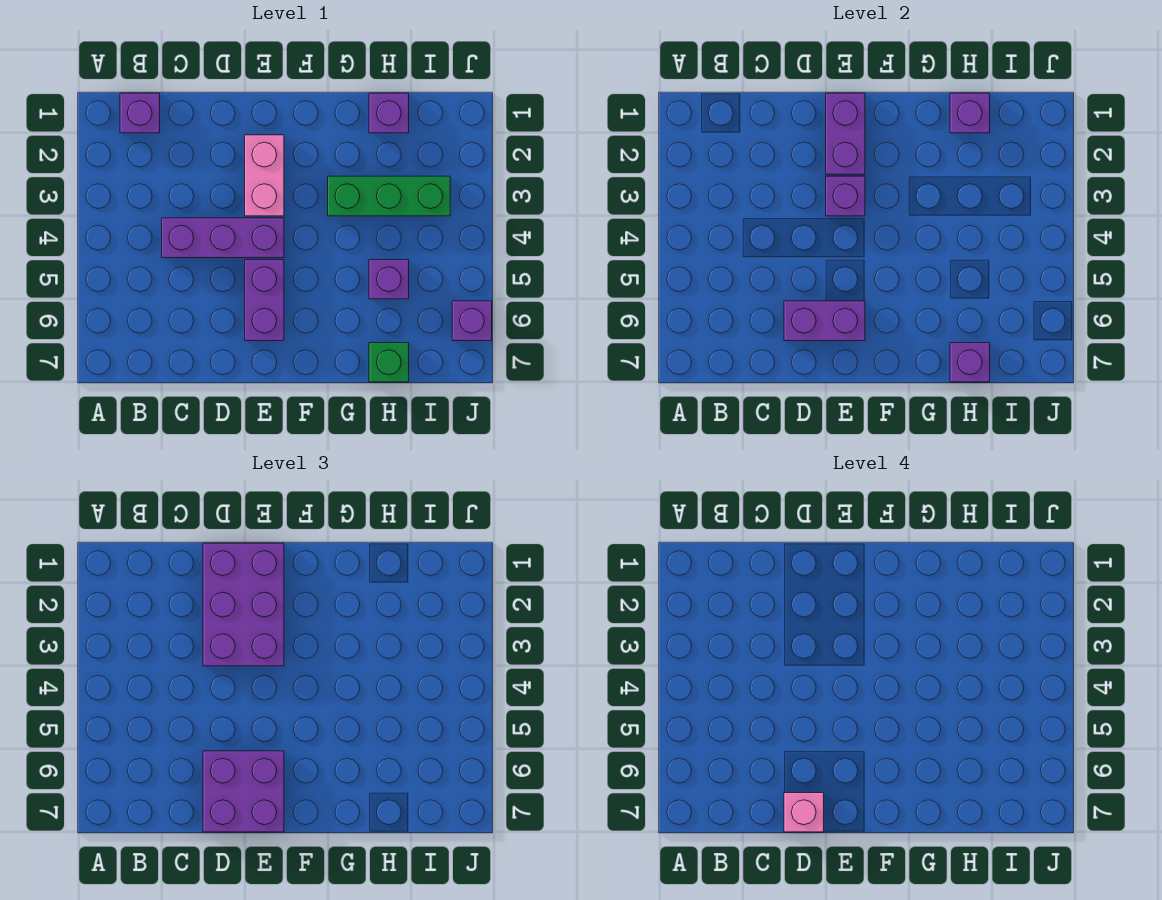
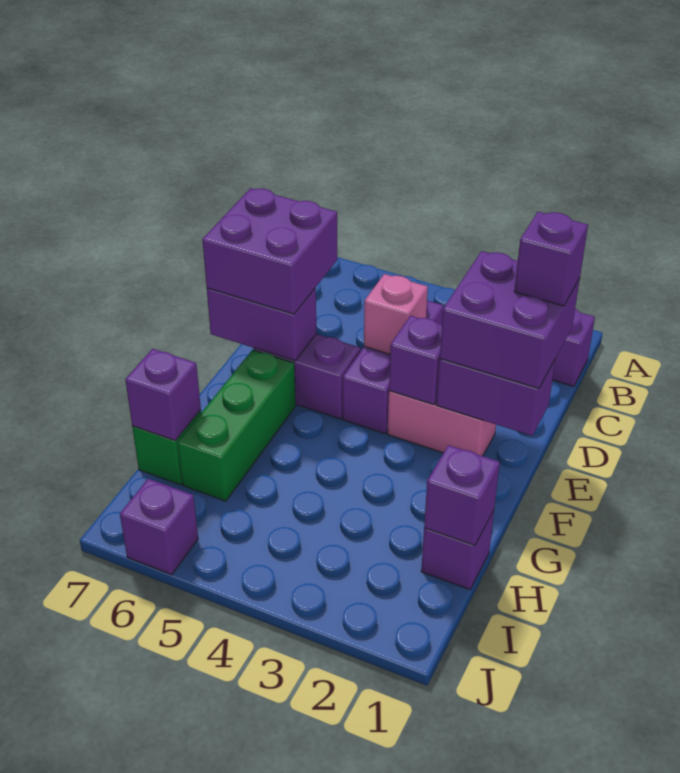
purple brick D1:E3 level 3 -> purple brick D1:E2 level 3
purple brick D6:E6 level 2 -> purple brick E6:E7 level 2
pink brick D7 level 4 -> pink brick D4 level 2
green brick G3:I3 level 1 -> green brick F6:H6 level 1
purple brick H5 level 1 -> purple brick D1 level 4

